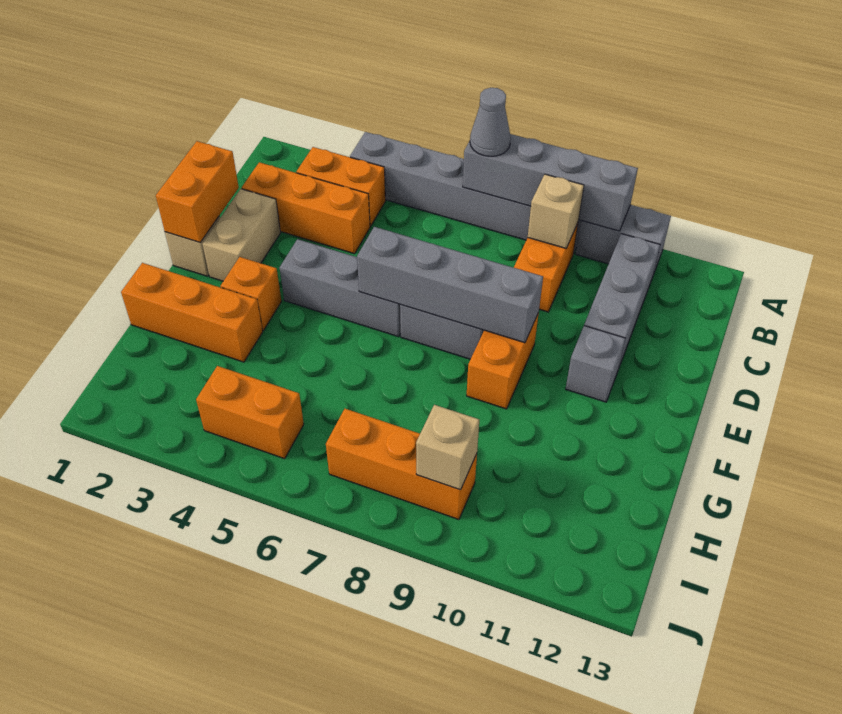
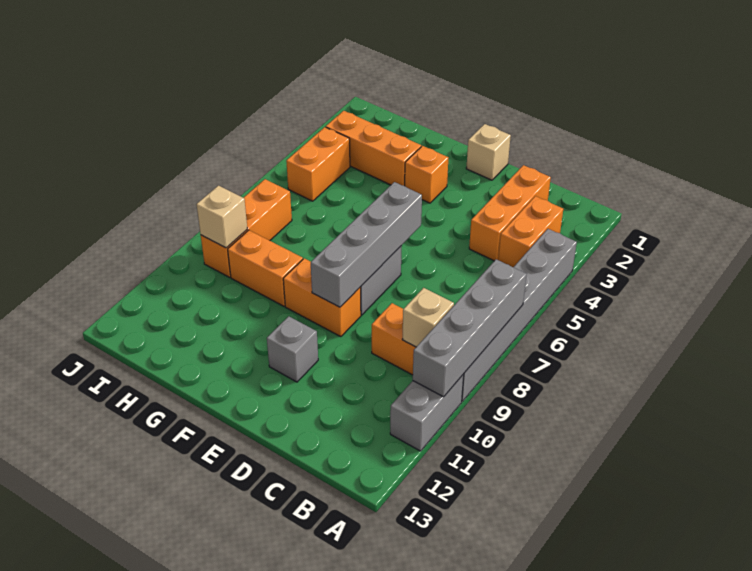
grey cone A7 level 3 -> none
grey brick B11:D11 level 1 -> none
orange brick D1:E1 level 2 -> orange brick G9:H9 level 1
tan brick D2:E2 level 1 -> none
grey brick E4:E6 level 1 -> none
orange brick G1:G3 level 1 -> orange brick G3:I3 level 1

